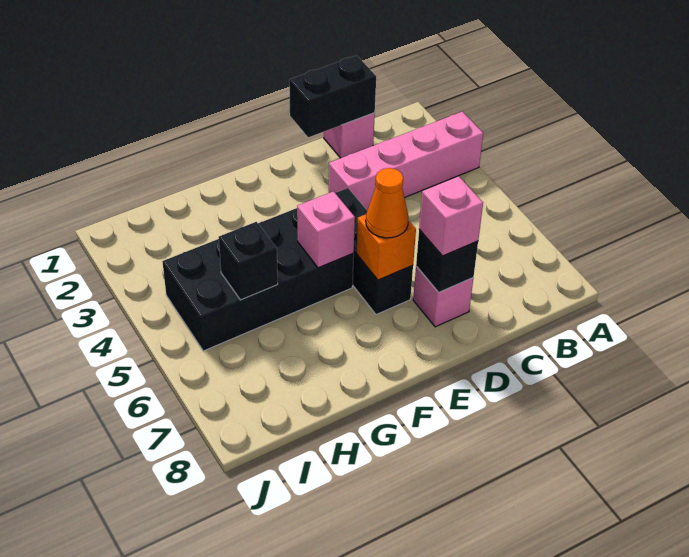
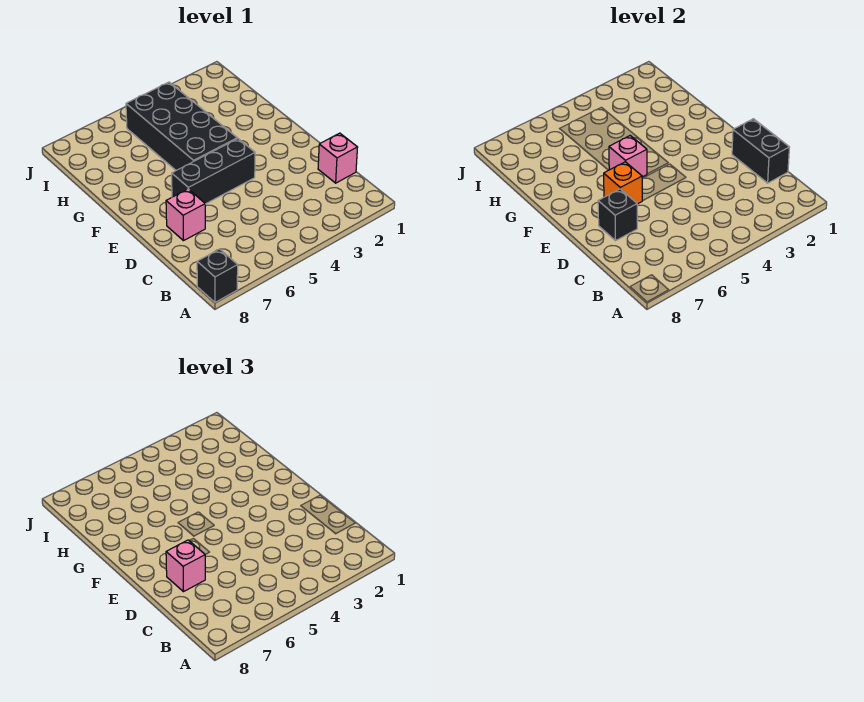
pink brick A3:D3 level 1 -> none
orange cone E6 level 3 -> none
black brick H5 level 2 -> black brick A8 level 1

